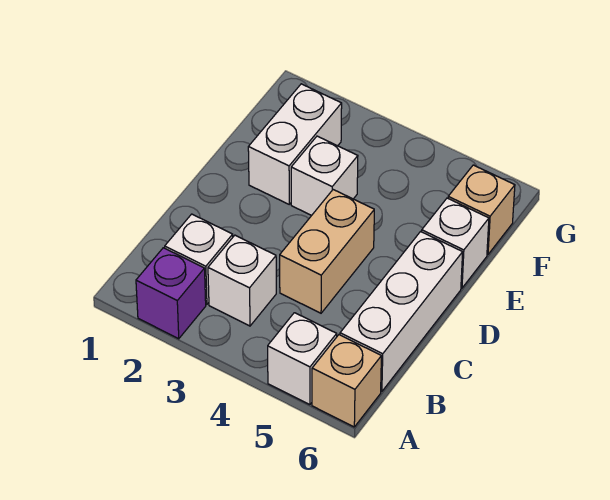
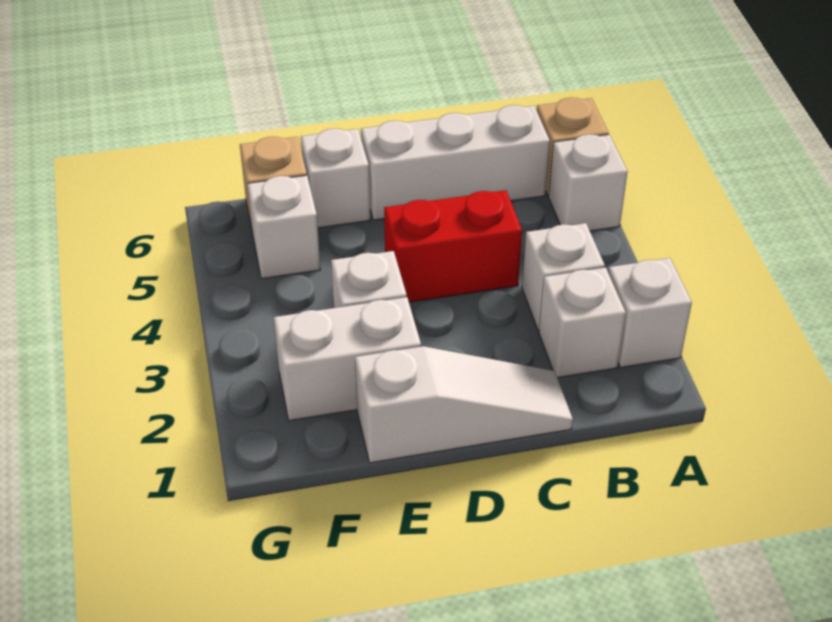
purple brick A2 level 1 -> white brick A2 level 1
none -> white slope C1:E1 level 1 top E
tan brick C4:D4 level 1 -> red brick C4:D4 level 1
none -> white brick F5 level 1

